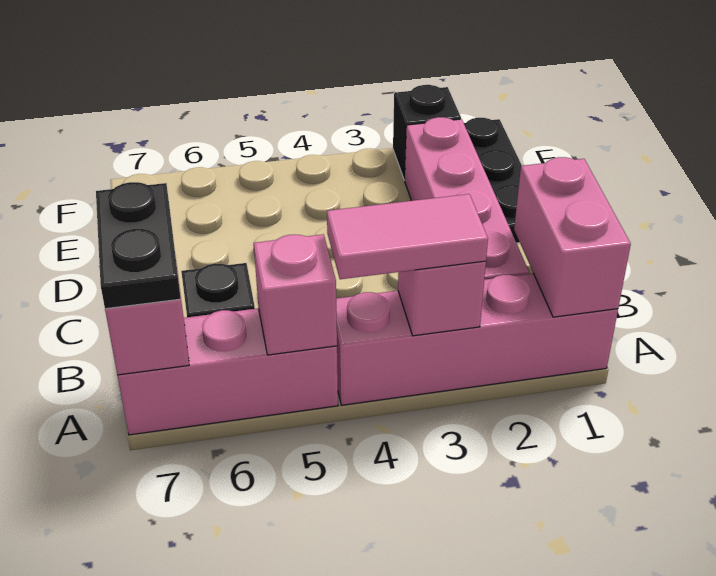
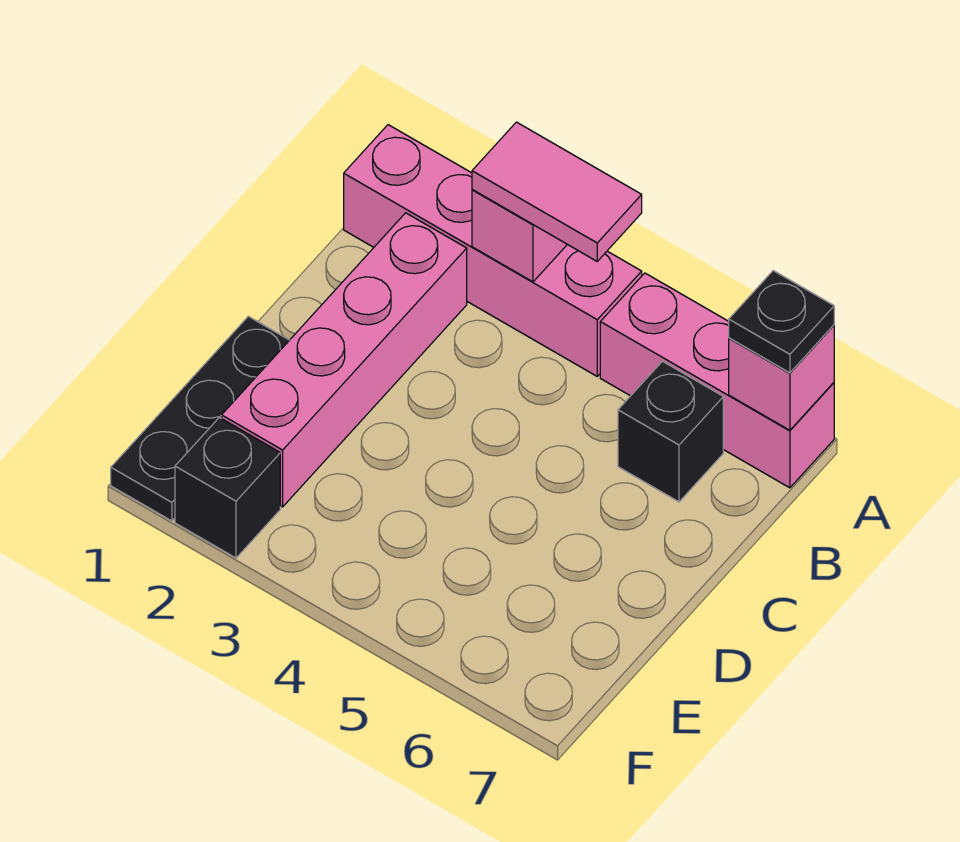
pink brick A1:B1 level 2 -> none
pink brick A5 level 2 -> none
black plate A7:B7 level 3 -> black plate A7 level 3

